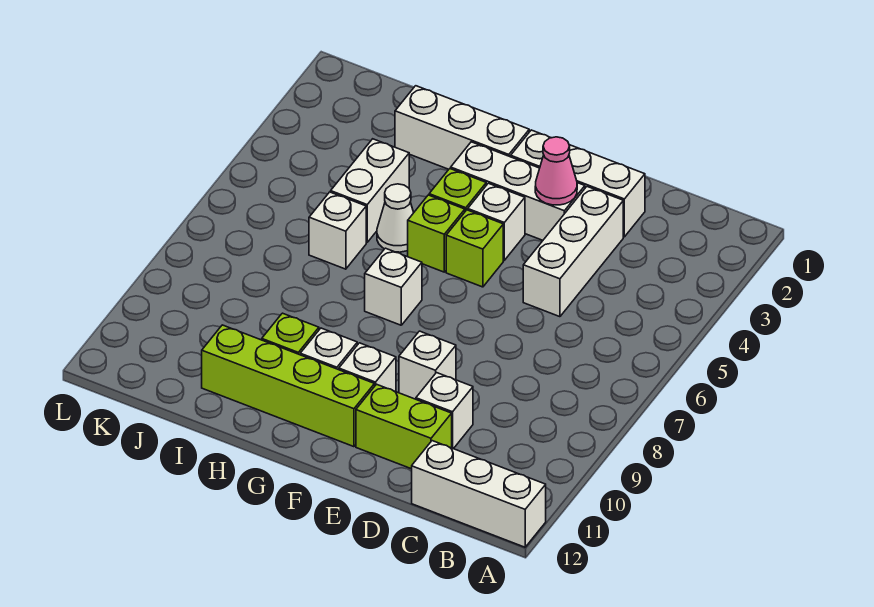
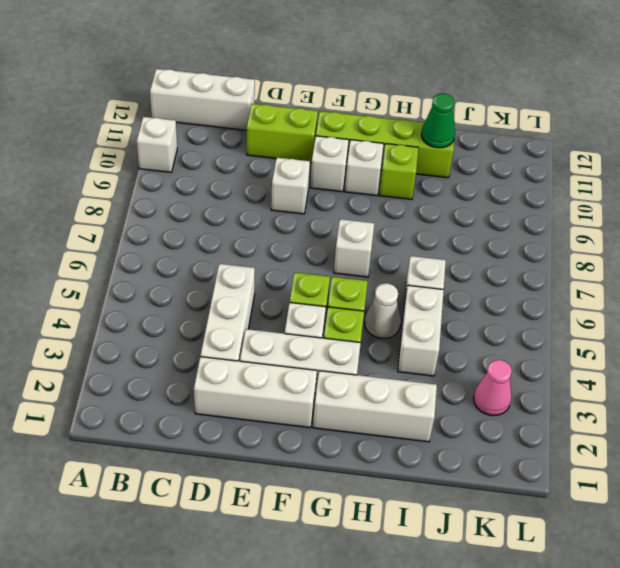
white brick D10 level 1 -> white brick A10 level 1
pink cone E3 level 2 -> pink cone K3 level 1
none -> green cone I11 level 2

